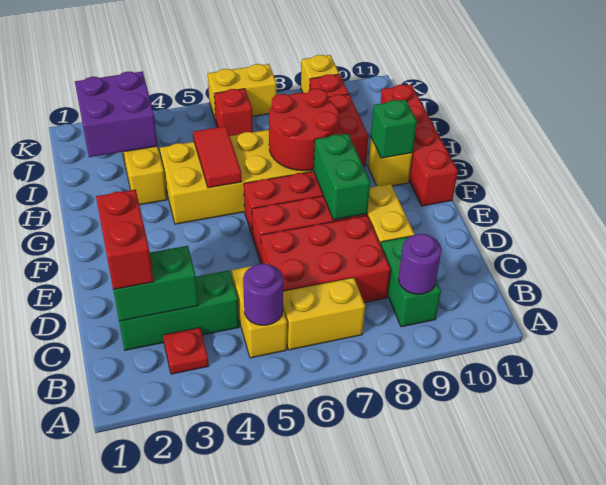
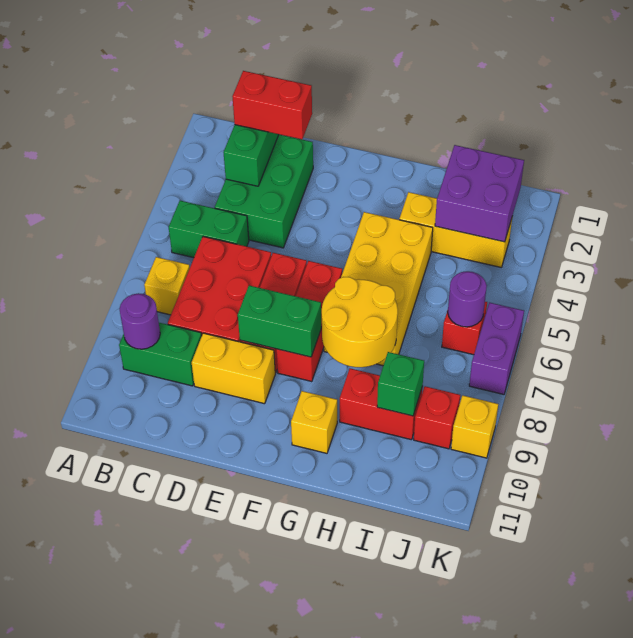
red plate B3 level 1 -> none
yellow brick B5:C5 level 1 -> green brick B5:C5 level 1
purple round brick B5 level 2 -> purple round brick J6 level 2
yellow brick B6:B7 level 1 -> yellow brick B7 level 1
green brick C2:C4 level 1 -> green brick C2:D4 level 1
red brick F11:I11 level 1 -> none
red tile G5:H5 level 2 -> none
red round brick G7:H8 level 2 -> yellow round brick G7:H8 level 2
green brick G10 level 2 -> green brick I9 level 2
yellow brick K6:K7 level 1 -> purple brick K6:K7 level 1

